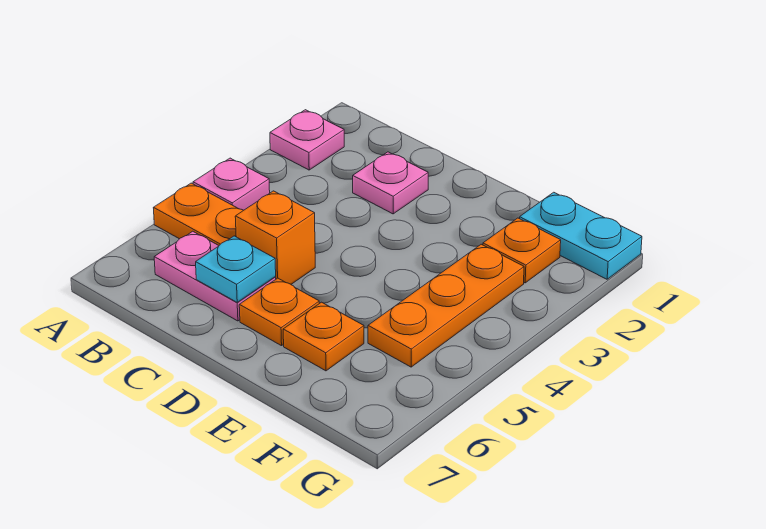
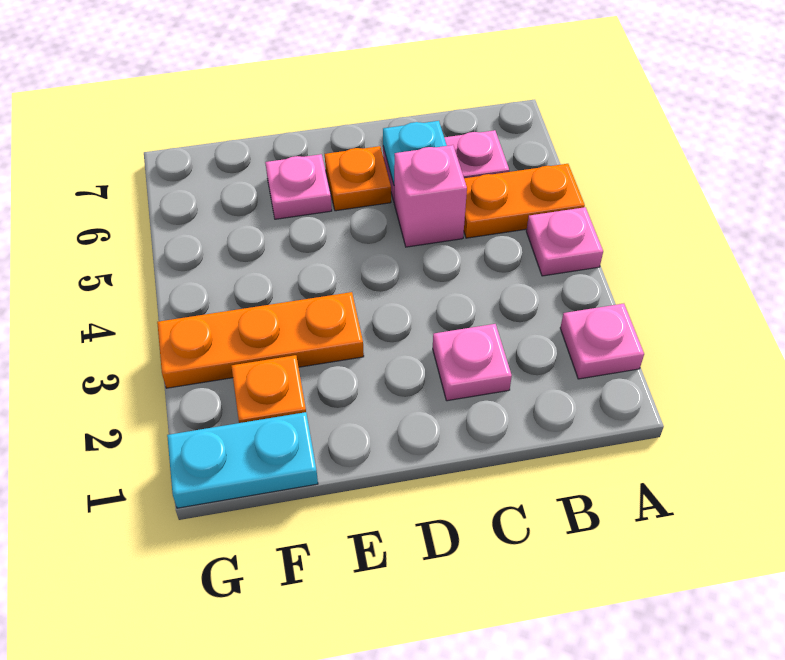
orange brick C5 level 1 -> pink brick C5 level 1
orange plate E6 level 1 -> pink plate E6 level 1
orange plate F3:F5 level 1 -> orange plate E3:G3 level 1

